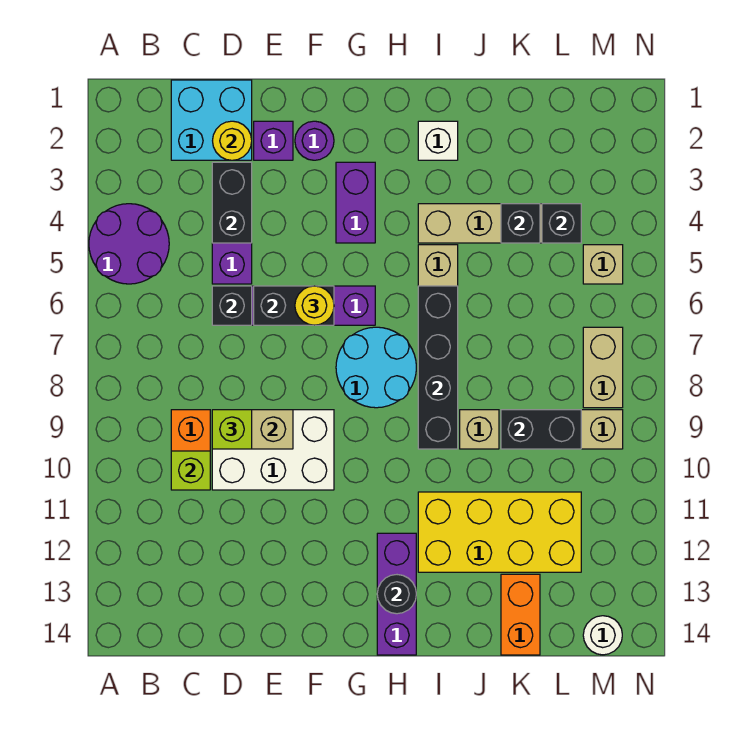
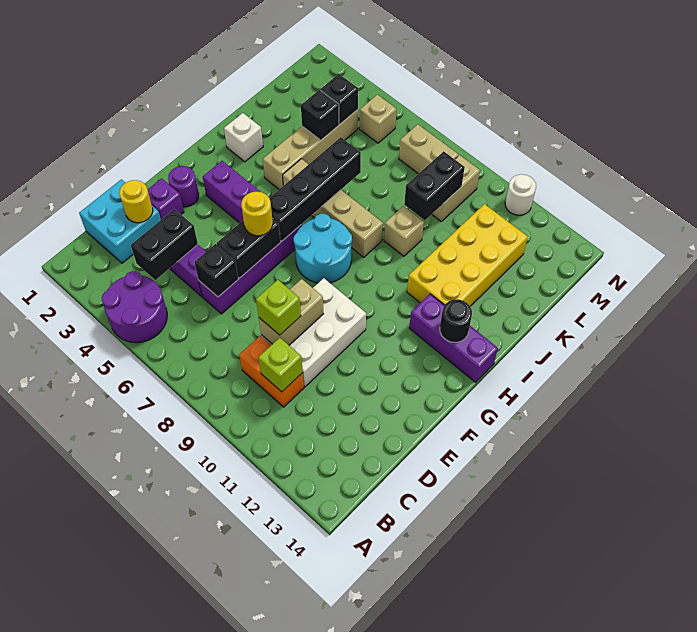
black brick D3:D4 level 2 -> black brick C4:D4 level 2
black brick I6:I9 level 2 -> black brick G6:J6 level 2
orange brick K13:K14 level 1 -> none
white round brick M14 level 1 -> white round brick N11 level 1

